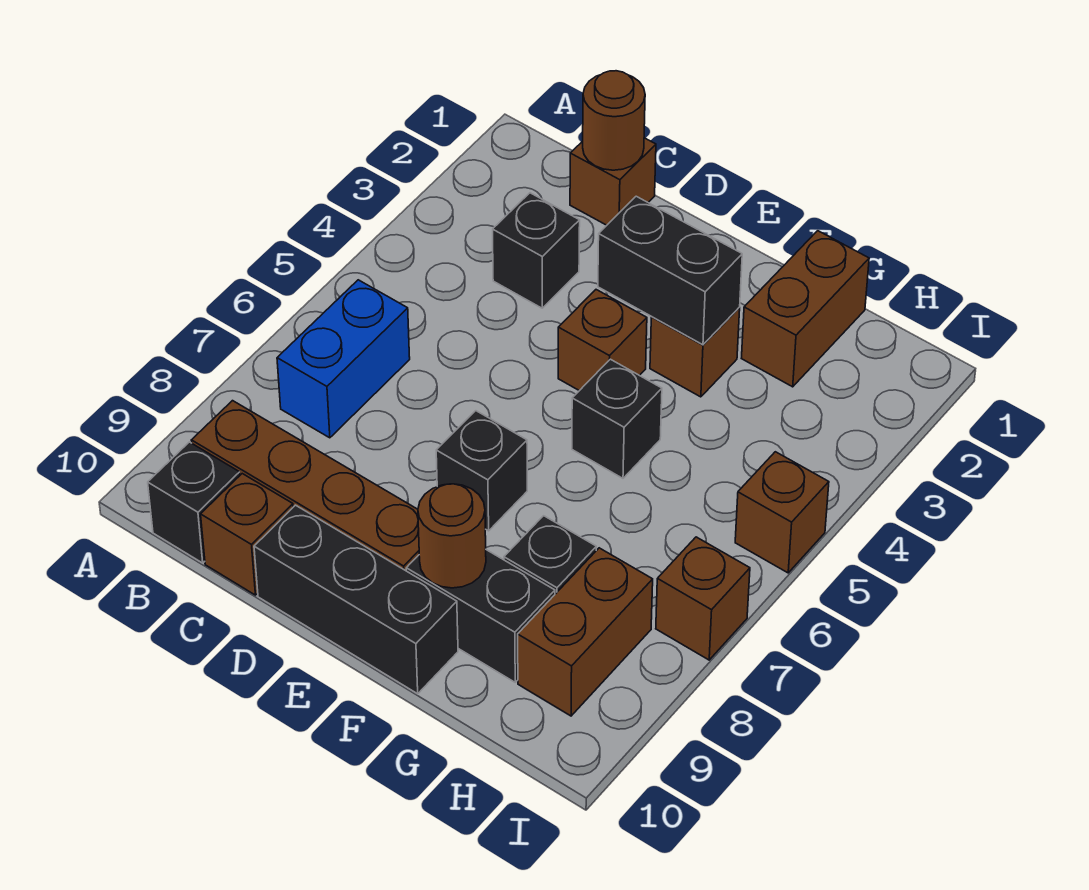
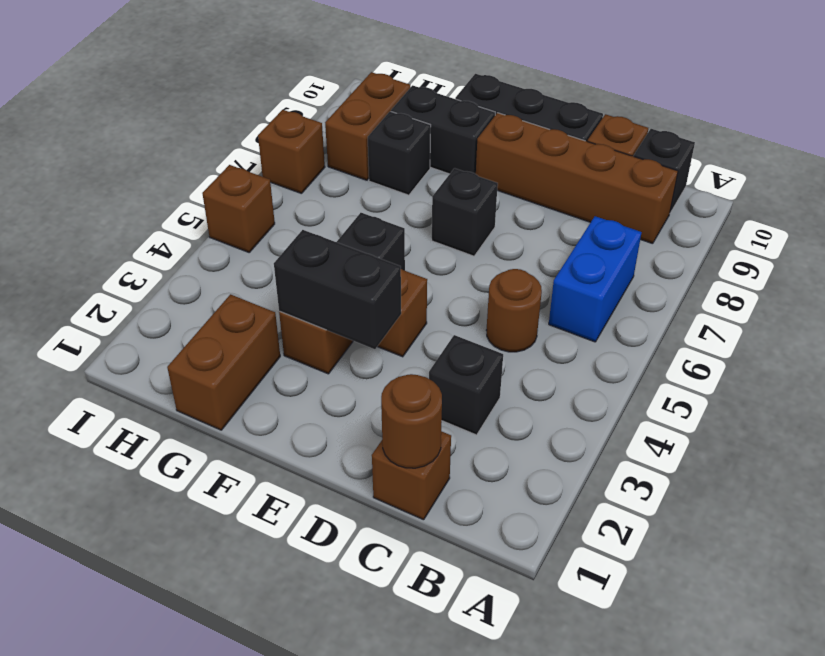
brown round brick F9 level 2 -> brown round brick C5 level 1

